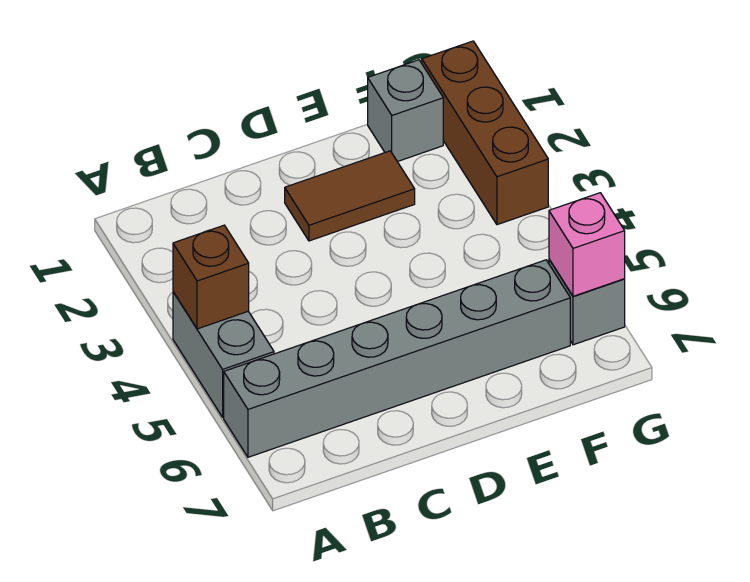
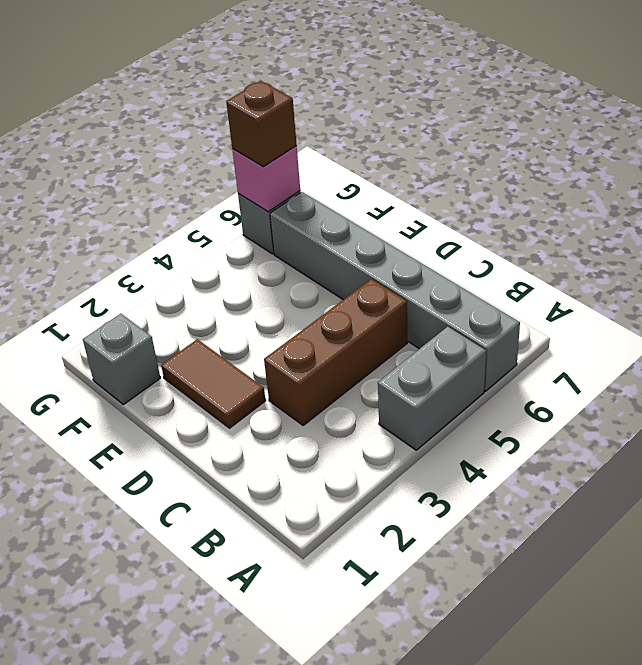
brown brick A4 level 2 -> brown brick G6 level 3
brown brick G1:G3 level 1 -> brown brick C3:C5 level 1

